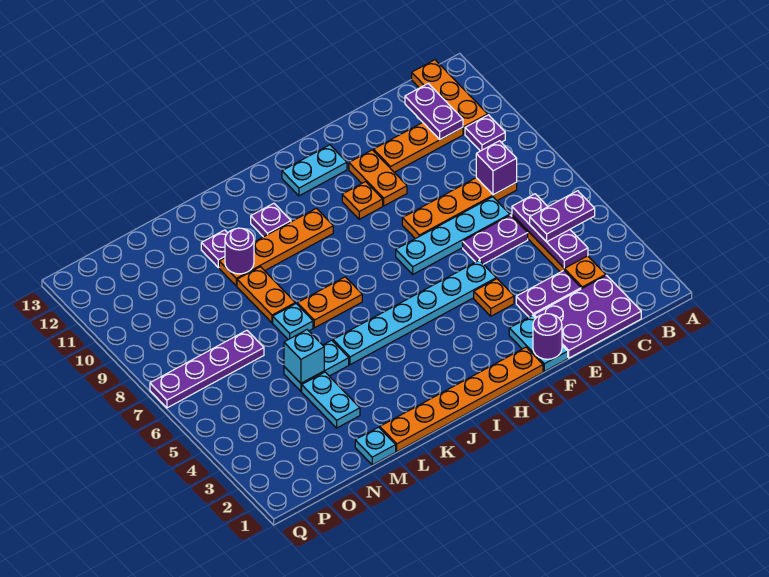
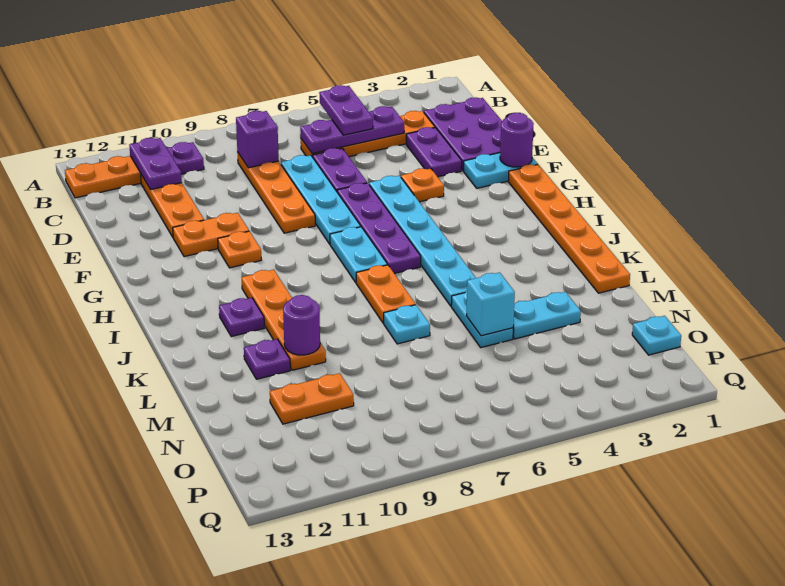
purple plate C11:C12 level 2 -> purple plate B11:C11 level 2
cyan plate G12:H12 level 1 -> cyan plate H7:I7 level 1
orange plate L8:L9 level 1 -> orange plate N10:N11 level 1
cyan plate M1 level 1 -> cyan plate O1 level 1
purple plate N7:Q7 level 1 -> purple plate F6:I6 level 1

